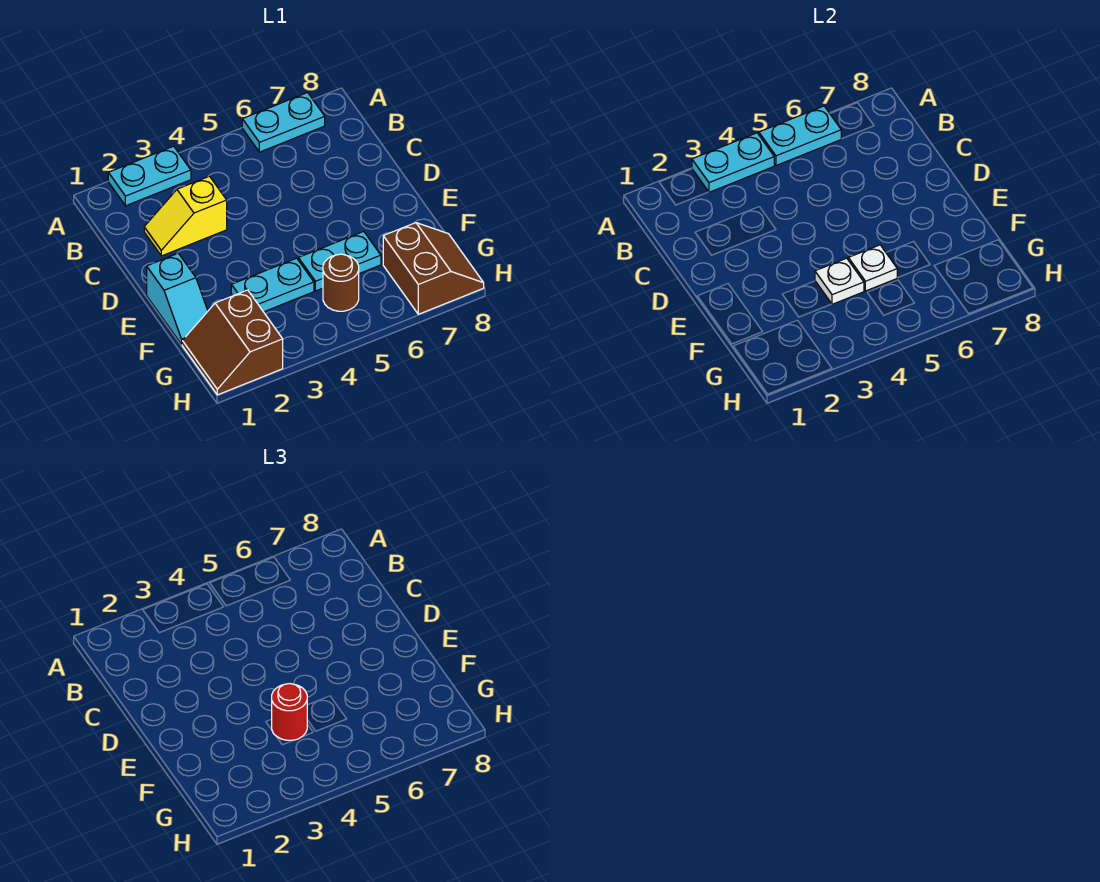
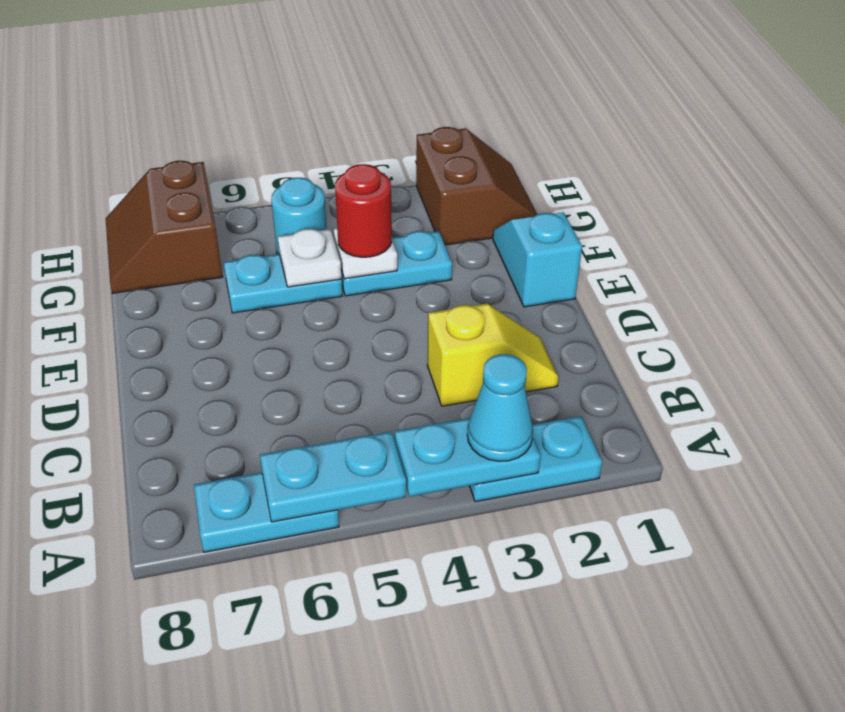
none -> cyan cone A3 level 3
brown round brick G5 level 1 -> cyan round brick G5 level 1

